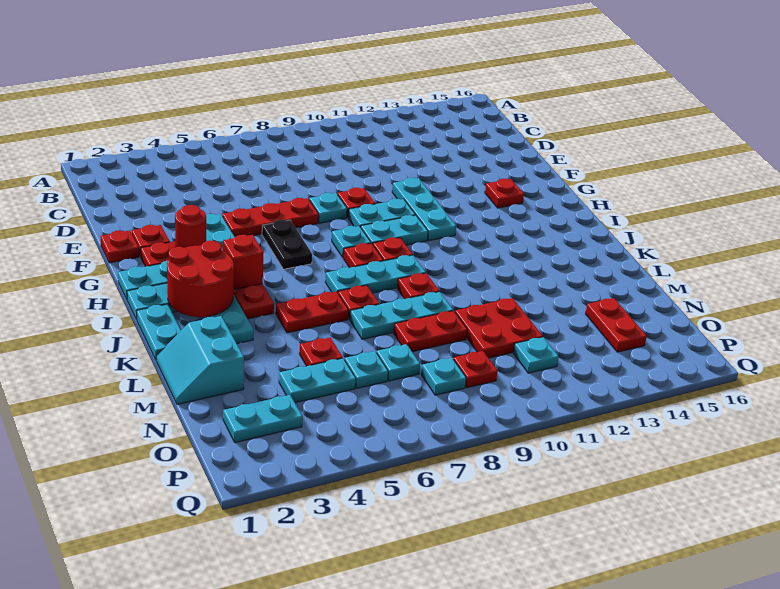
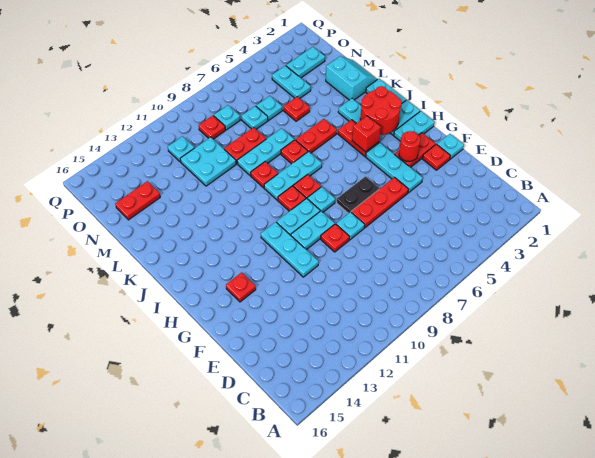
red plate F1 level 1 -> cyan plate F1 level 1
black plate G6:H6 level 1 -> black plate G6:G7 level 1
red plate M10:N11 level 1 -> cyan plate M10:N11 level 1
cyan plate N4:N5 level 1 -> cyan plate N4:O4 level 1
red plate N14:O14 level 1 -> red plate N14:N15 level 1

